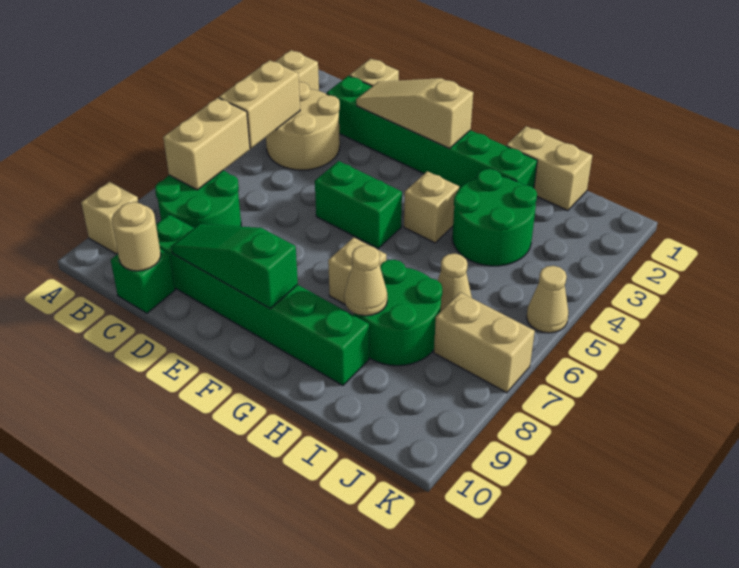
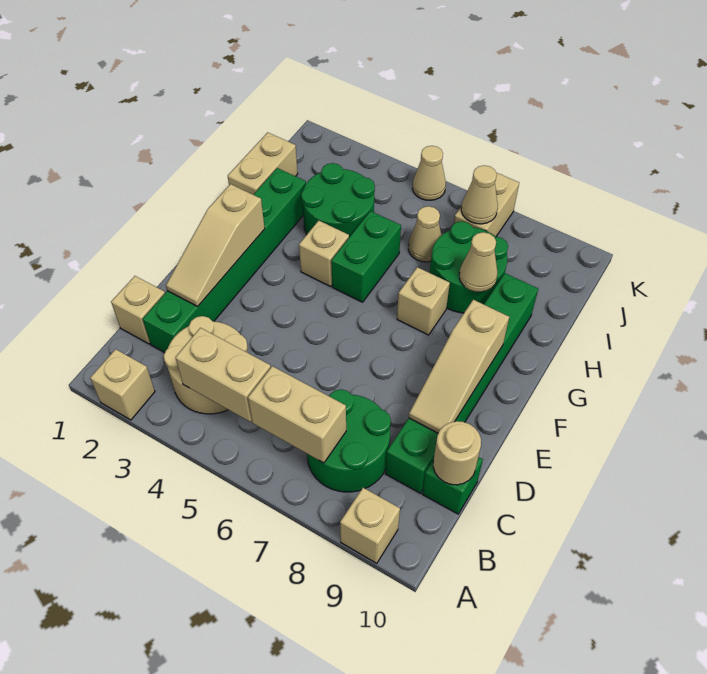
green slope D9:F9 level 2 top F -> tan slope D9:F9 level 2 top F
green brick E5:F5 level 1 -> green brick G5:H5 level 1
none -> tan cone J7 level 2

